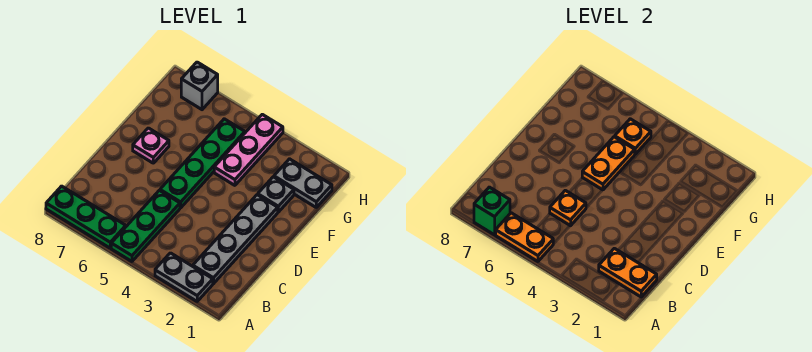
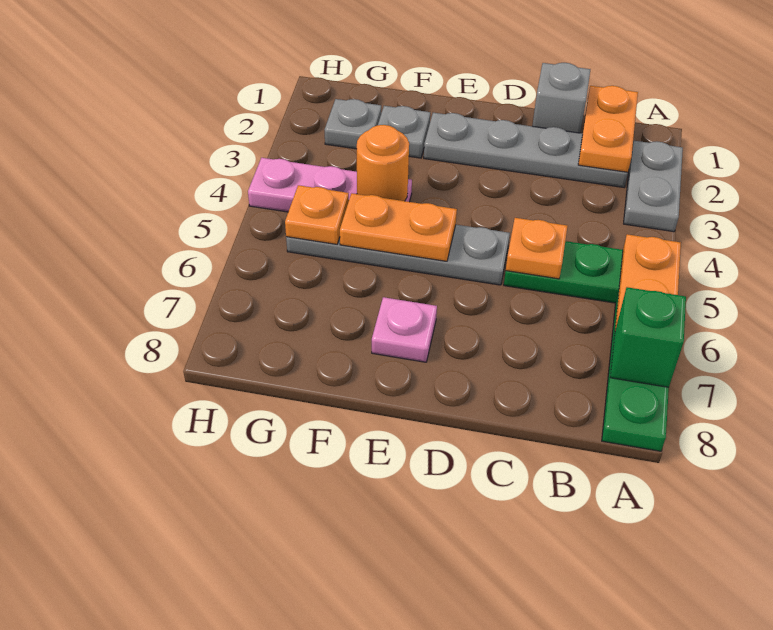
green plate D5:G5 level 1 -> grey plate D5:G5 level 1
none -> orange round brick F4 level 2
grey plate G1:G2 level 1 -> grey plate G2 level 1
grey brick H7 level 1 -> grey brick C1 level 1

